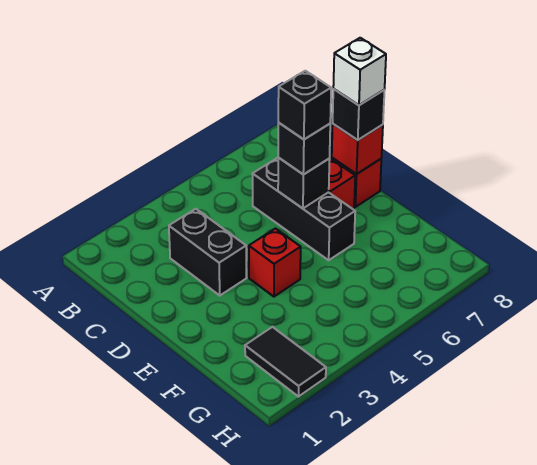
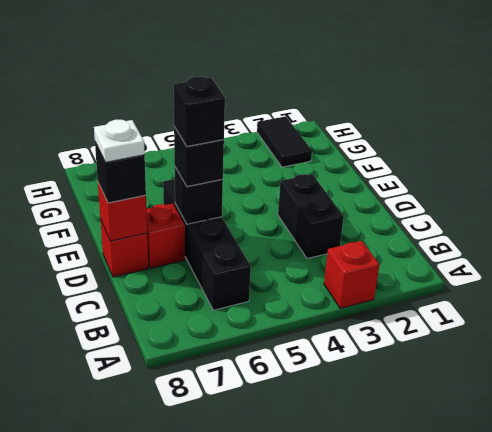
black brick C6:E6 level 1 -> black brick B6:E6 level 1
white brick D8 level 4 -> white plate D8 level 4
red brick E4 level 1 -> red brick A3 level 1

